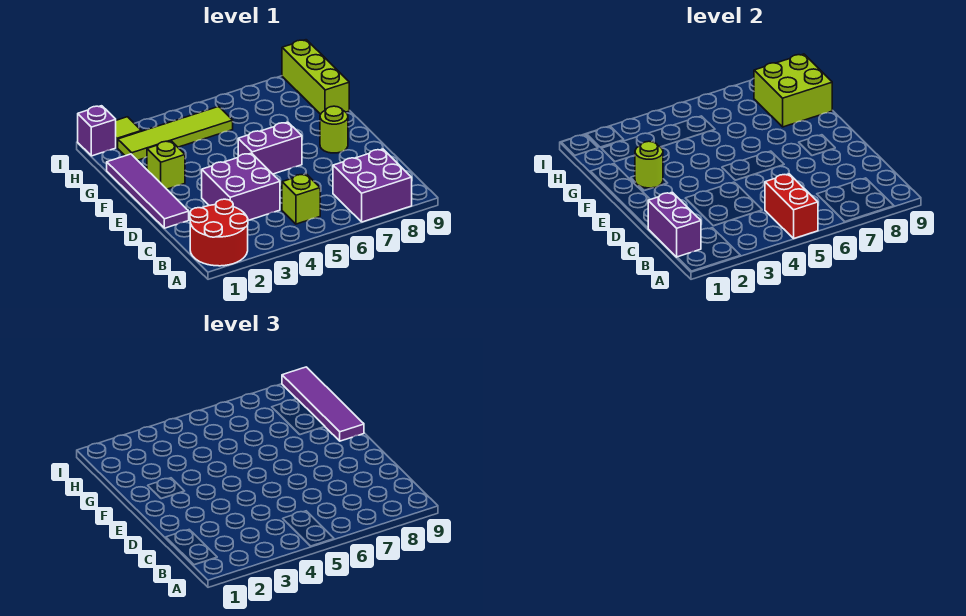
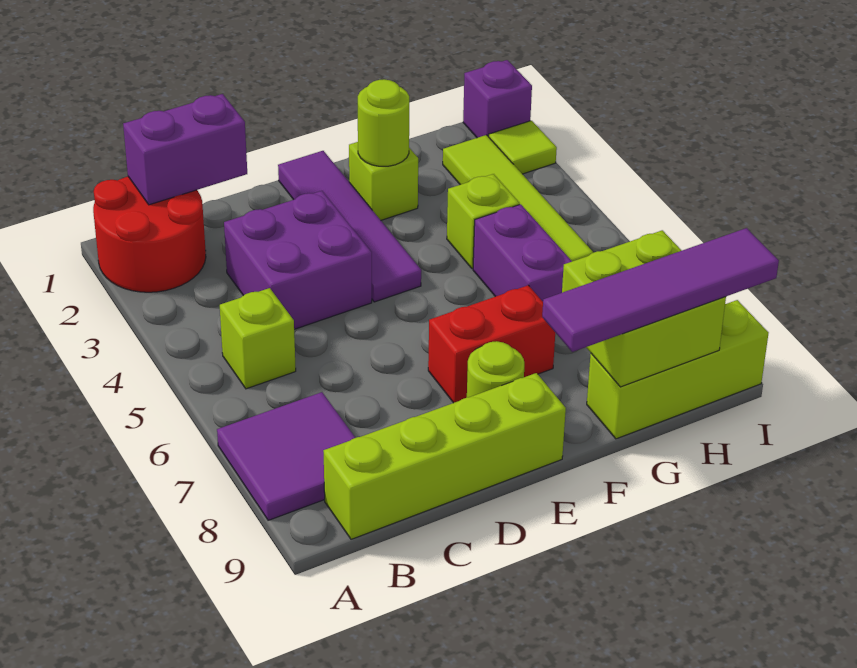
red brick A5:B5 level 2 -> red brick E7:F7 level 1
purple brick A7:B8 level 1 -> purple tile A7:B8 level 1
none -> lime brick B9:E9 level 1
purple tile D1:G1 level 1 -> purple tile E1:E4 level 1
purple brick E5:E6 level 1 -> purple brick G5:G6 level 1
none -> lime brick G4 level 1

